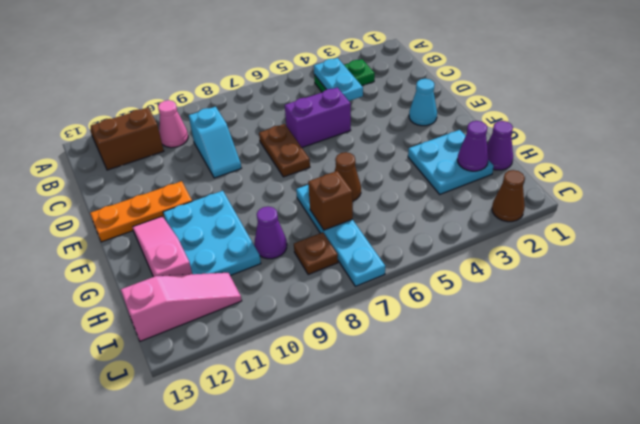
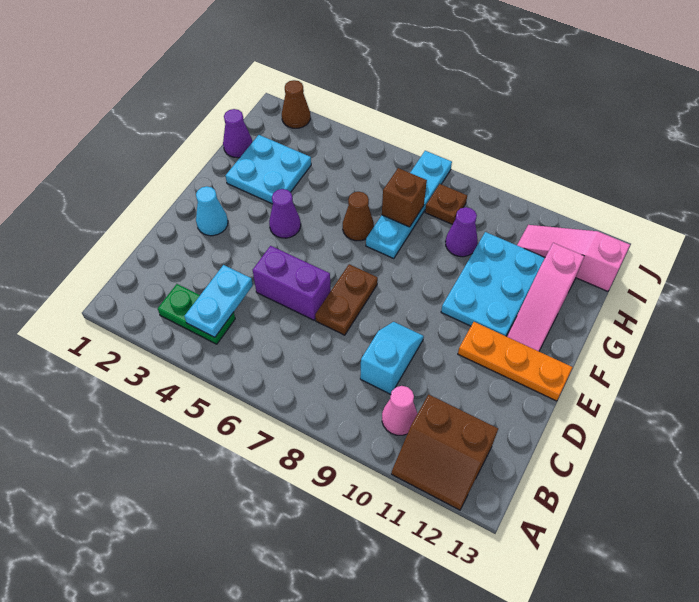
purple cone H2 level 2 -> purple cone F4 level 1

